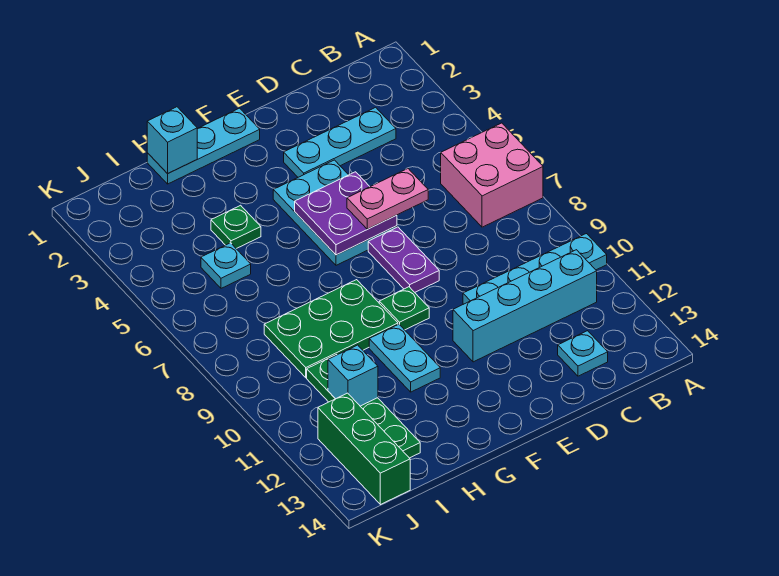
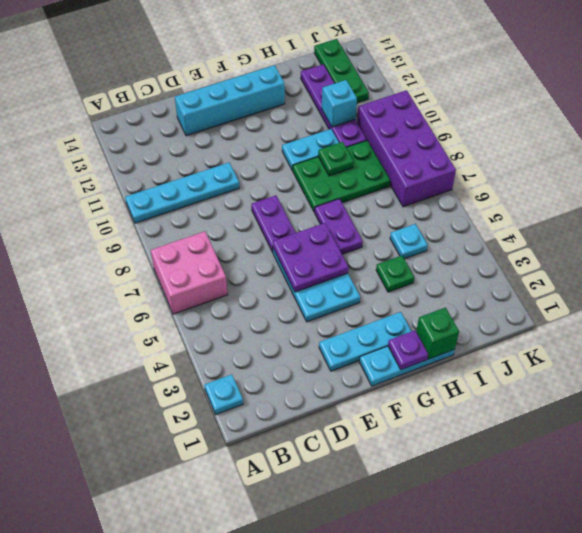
cyan brick B11:E11 level 1 -> cyan brick D13:G13 level 1
cyan plate C3:E3 level 1 -> cyan plate E2:G2 level 1
cyan plate C13 level 1 -> cyan plate A2 level 1
pink plate D6:E6 level 3 -> none
green plate F9 level 1 -> green plate H9 level 2
none -> purple plate G1 level 2
none -> purple plate G6:G7 level 1
cyan plate G10:G11 level 1 -> cyan plate G10:H10 level 1
cyan brick H1 level 2 -> green brick H1 level 2
green plate I10:I13 level 1 -> purple plate I10:I13 level 1
none -> purple brick J7:K10 level 1
green brick J12:J14 level 1 -> green plate J12:J14 level 1

